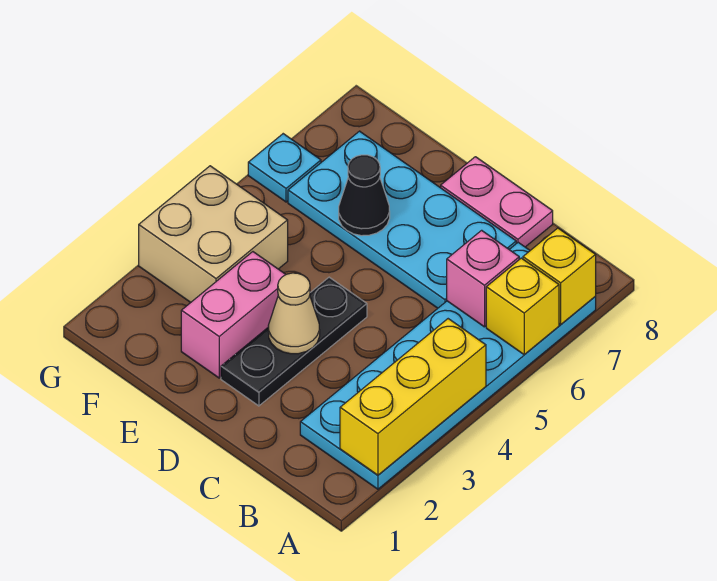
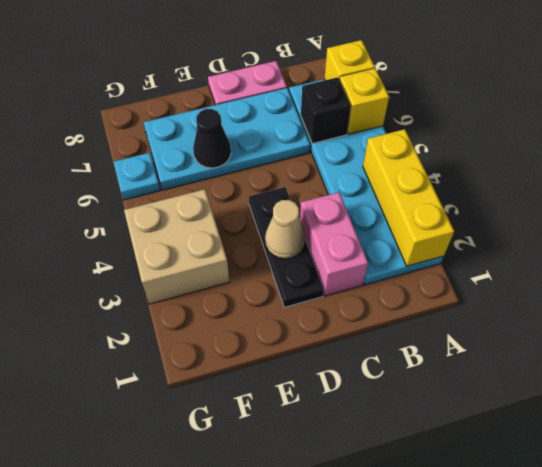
pink brick B6 level 2 -> black brick B6 level 2
pink brick E2:E3 level 1 -> pink brick C2:C3 level 1

